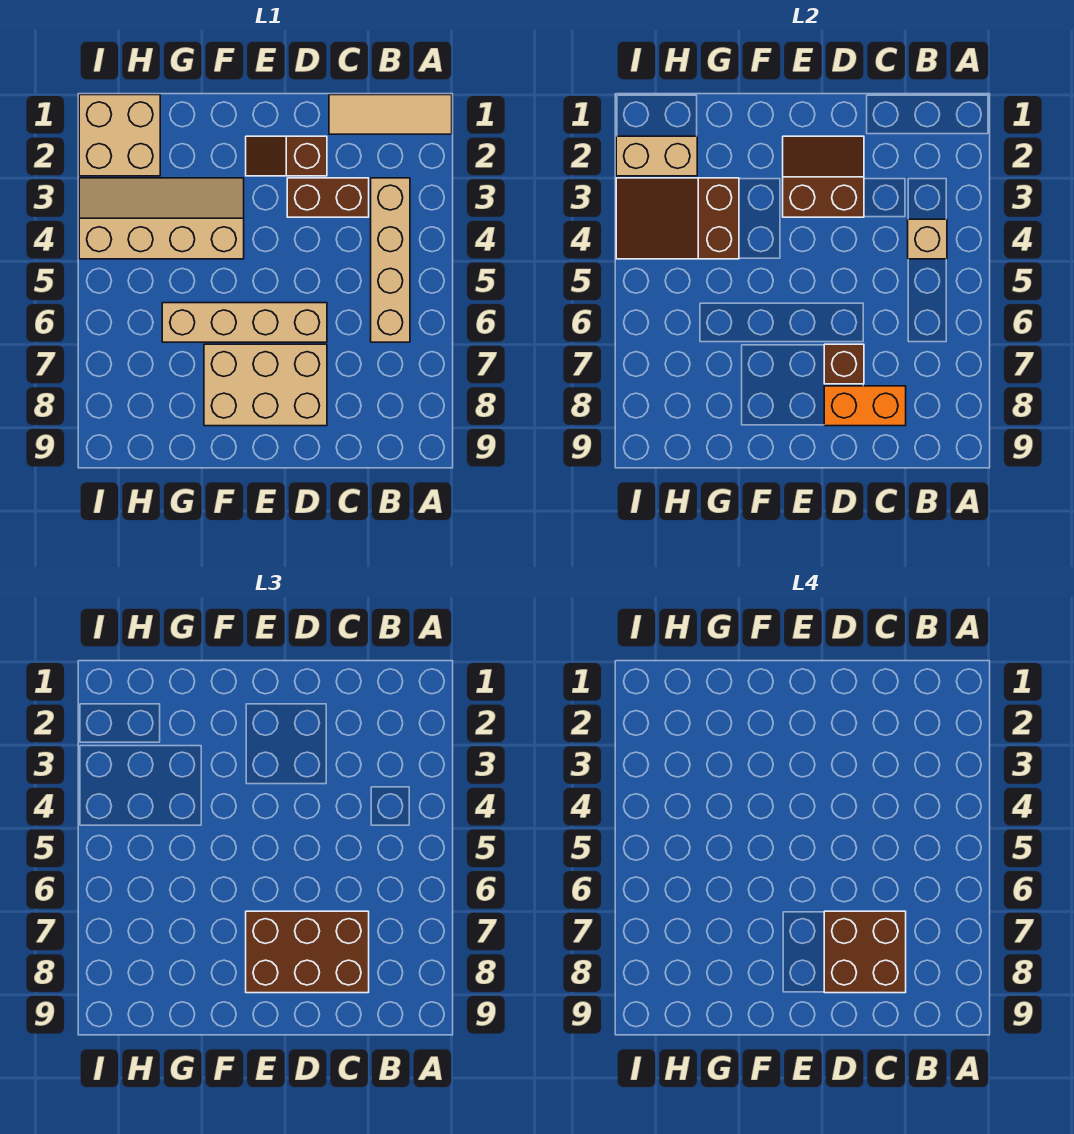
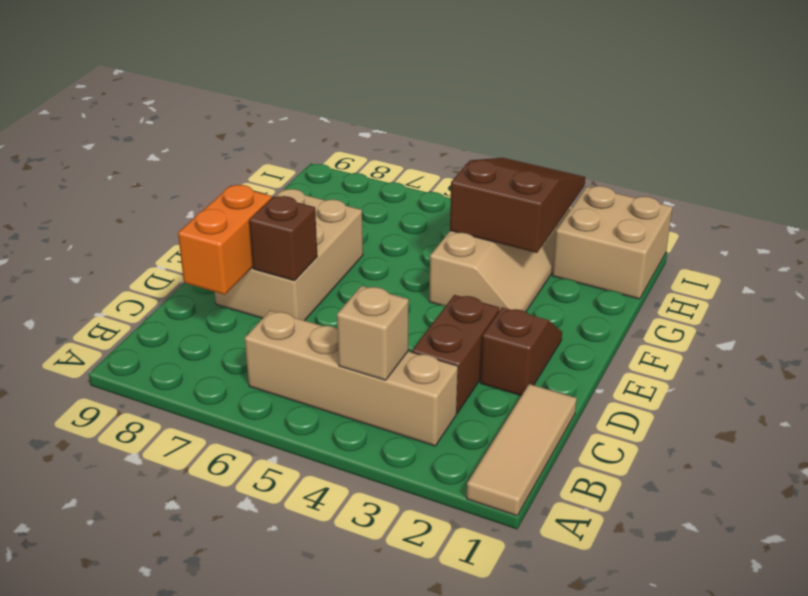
brown brick C7:E8 level 3 -> none
brown brick C7:D8 level 4 -> none
brown slope D2:E3 level 2 top 3 -> none
tan brick D6:G6 level 1 -> none
tan brick H2:I2 level 2 -> none

